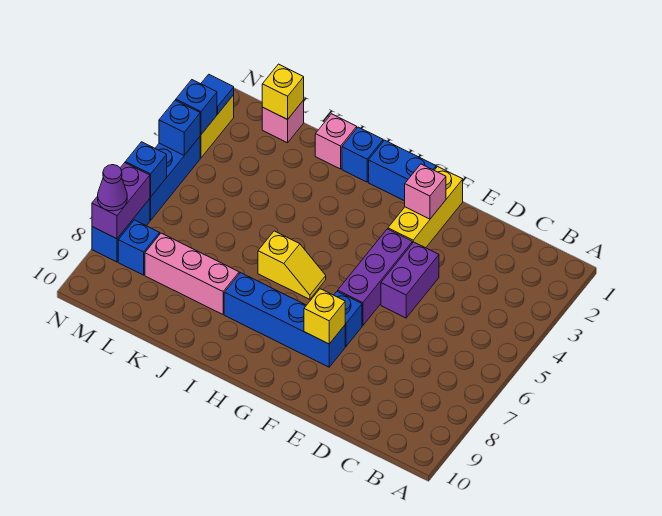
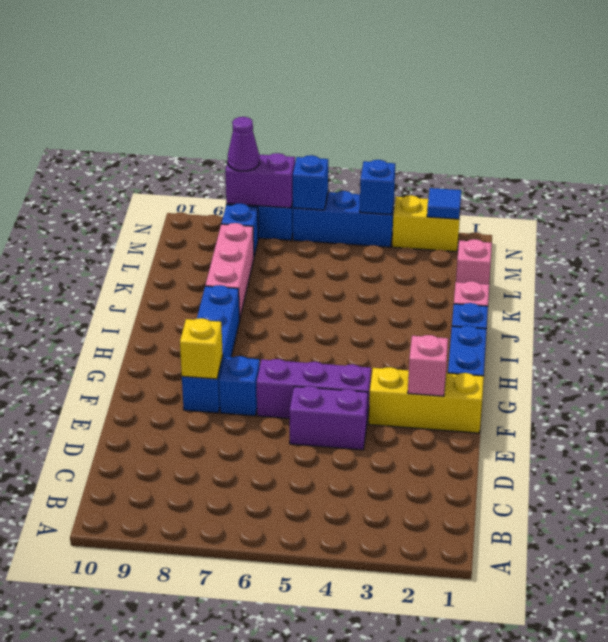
yellow slope H6:I6 level 1 top I -> none
yellow brick L1 level 2 -> none
blue brick N3 level 2 -> none

